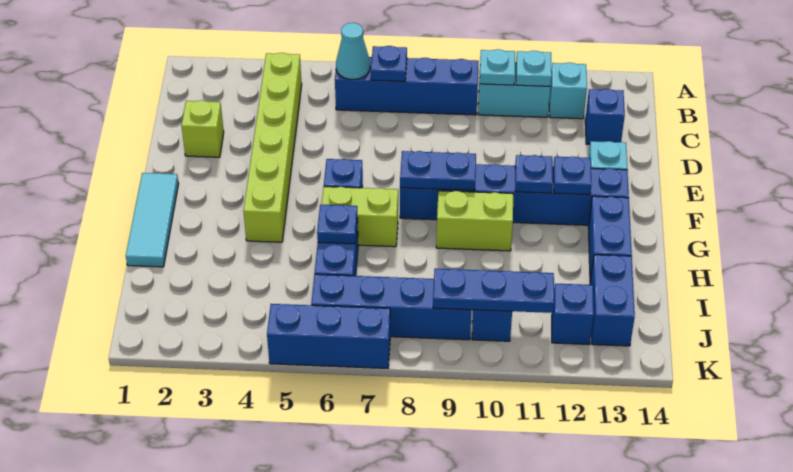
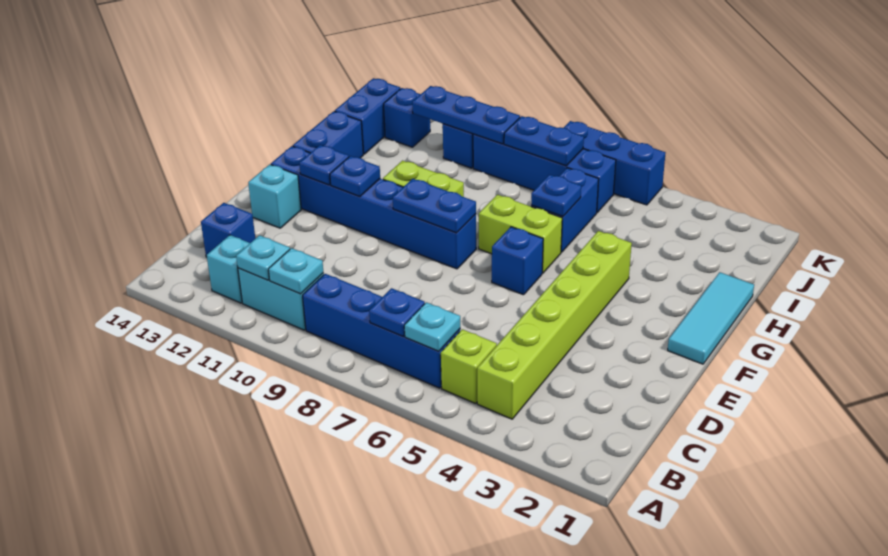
cyan cone B6 level 2 -> cyan plate B6 level 2
lime brick D2 level 1 -> lime brick B5 level 1
none -> blue plate J7:J8 level 2

